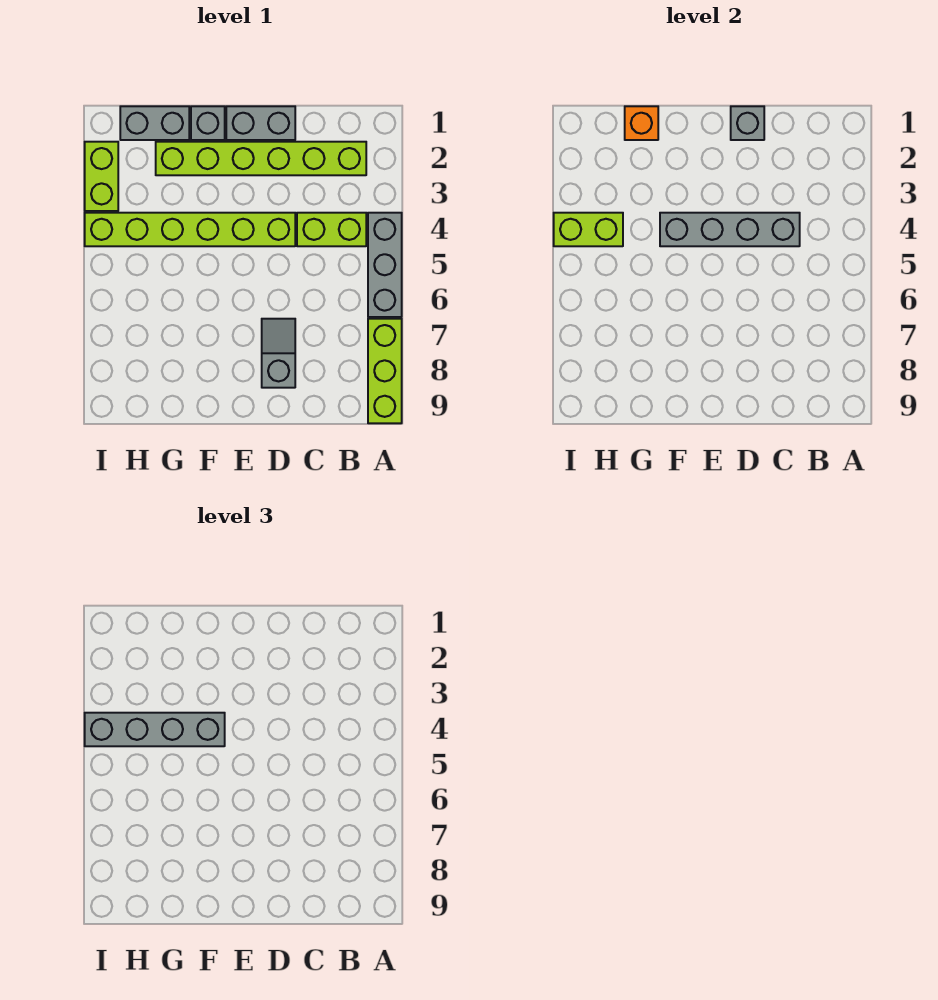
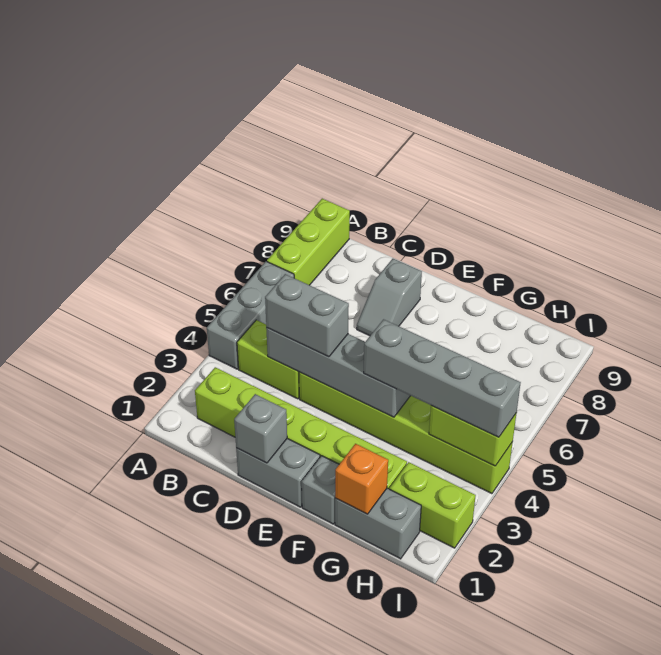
none -> grey brick C4:D4 level 3
lime brick I2:I3 level 1 -> lime brick H2:I2 level 1

